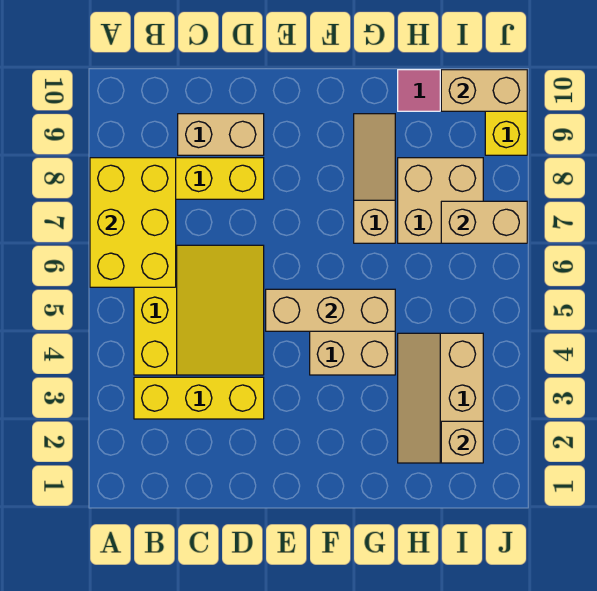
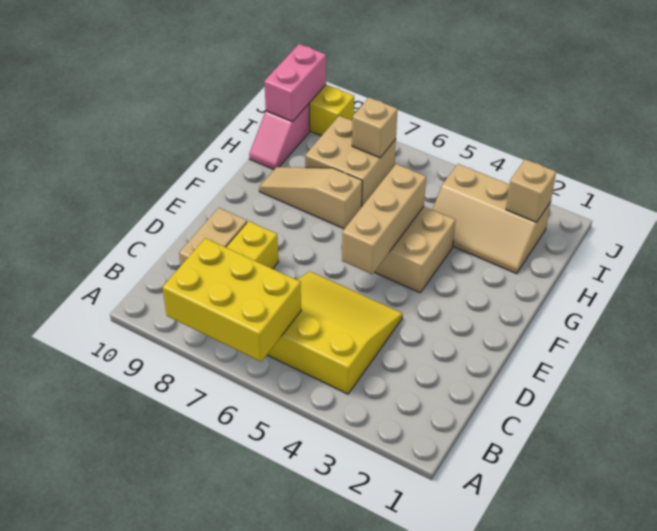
yellow brick B3:D3 level 1 -> none
tan brick I7:J7 level 2 -> tan brick I7 level 2
tan brick I10:J10 level 2 -> pink brick I10:J10 level 2

